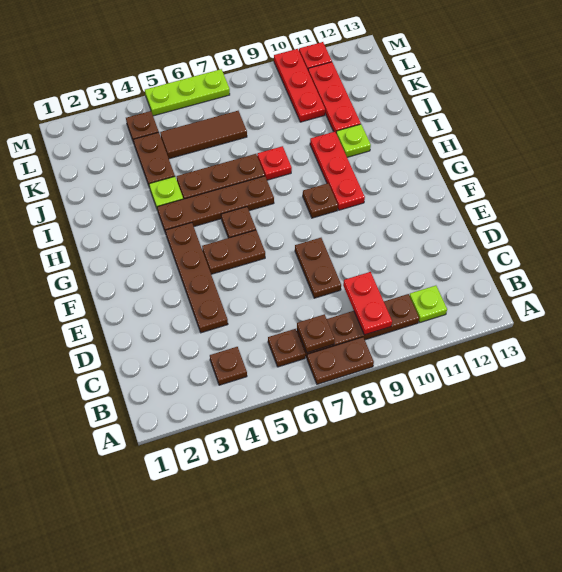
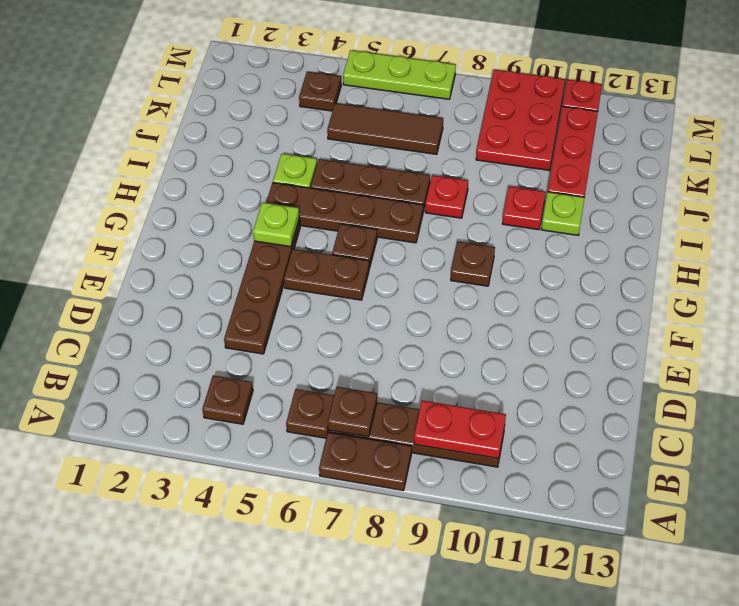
red plate B9:C9 level 2 -> red plate B9:B10 level 2
lime plate B11 level 1 -> lime plate G4 level 2
brown plate D8:E8 level 1 -> none
red plate G10:I10 level 1 -> red plate I10 level 1
brown plate J4:K4 level 1 -> none
red plate K10:M10 level 1 -> red plate K9:M10 level 1

